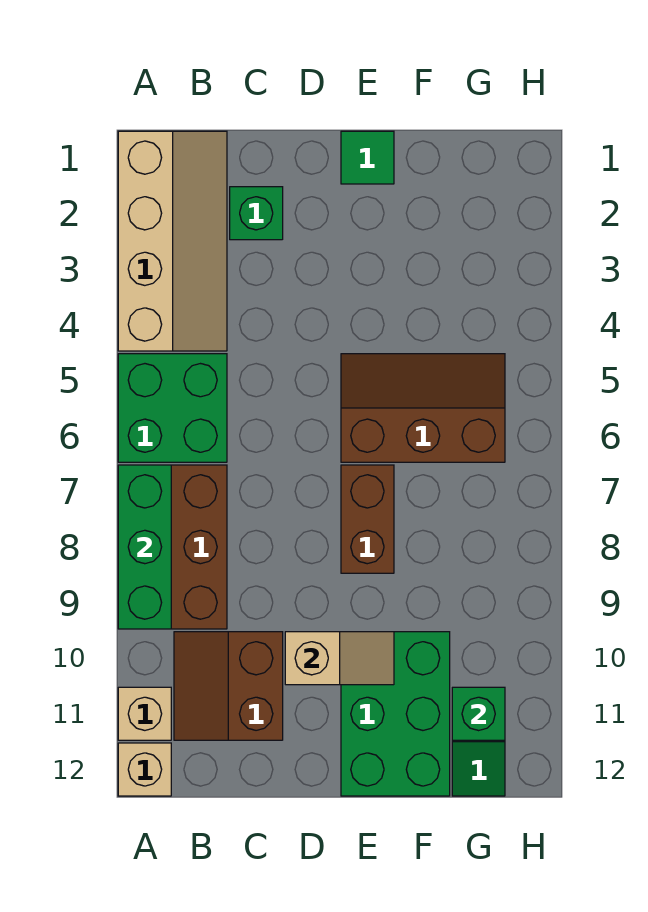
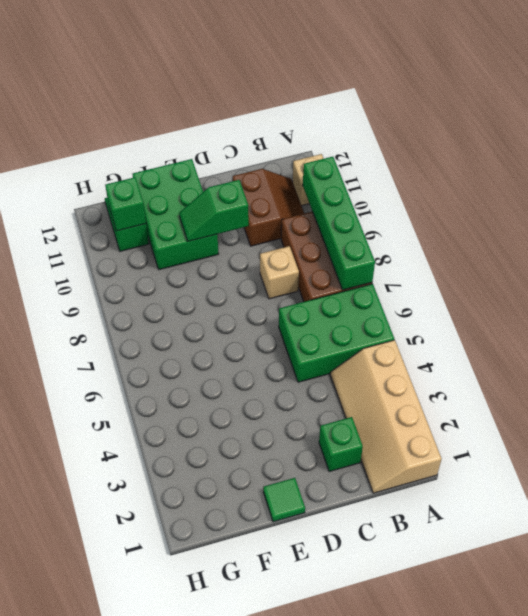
green brick A5:B6 level 1 -> green brick A5:C6 level 1
green brick A7:A9 level 2 -> green brick A7:A10 level 2
tan brick A12 level 1 -> tan brick C8 level 1
tan slope D10:E10 level 2 top D -> green slope D10:E10 level 2 top D
brown slope E5:G6 level 1 top 6 -> none
brown brick E7:E8 level 1 -> none

